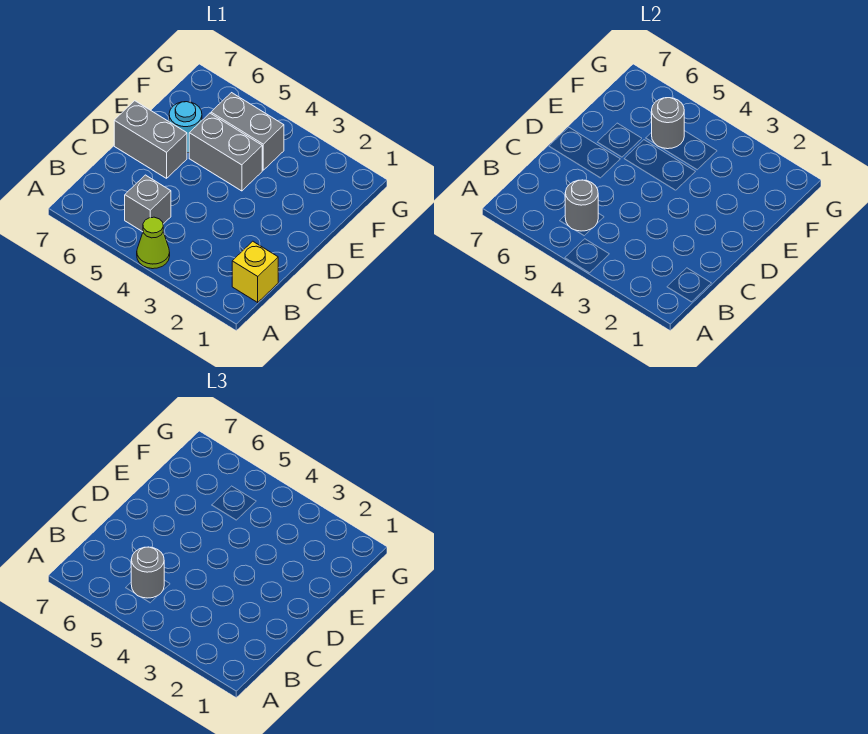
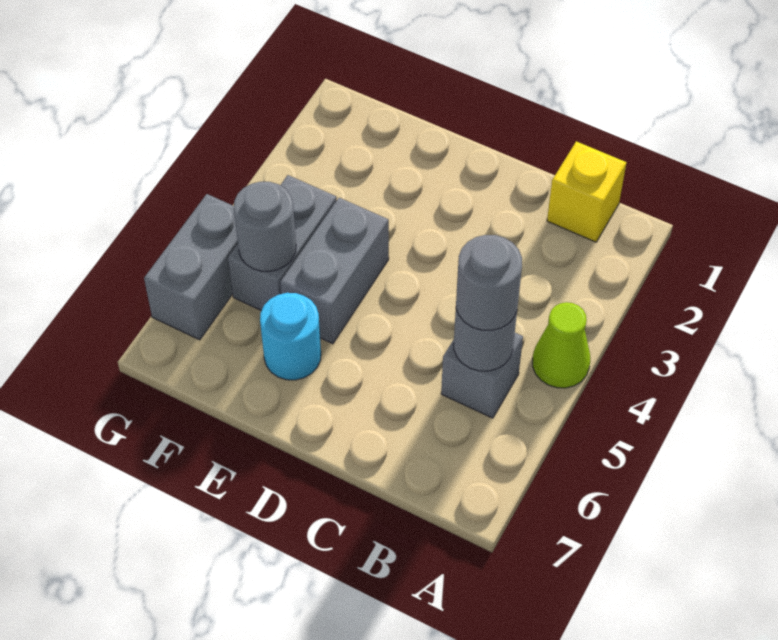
grey brick D6:D7 level 1 -> grey brick G5:G6 level 1

